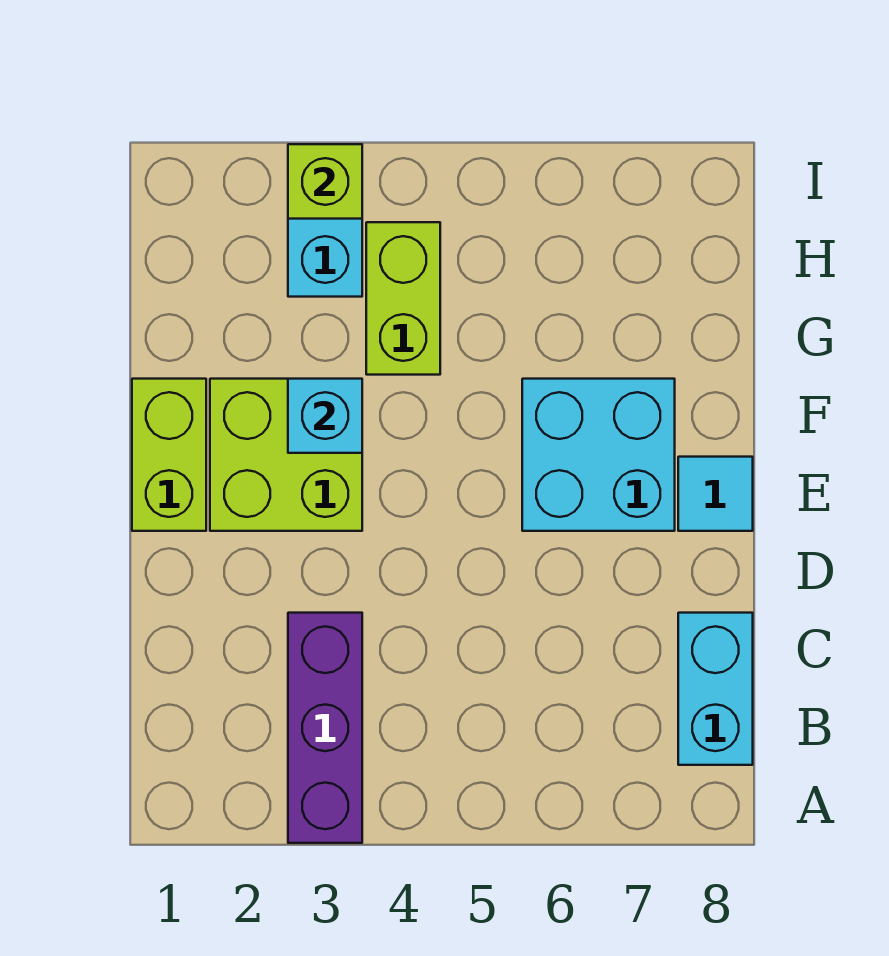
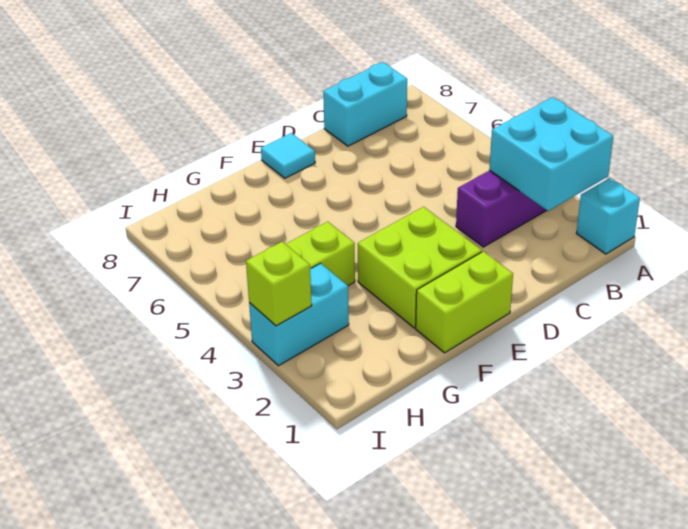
cyan brick E6:F7 level 1 -> cyan brick A2:B3 level 2
cyan brick F3 level 2 -> cyan brick A1 level 1

